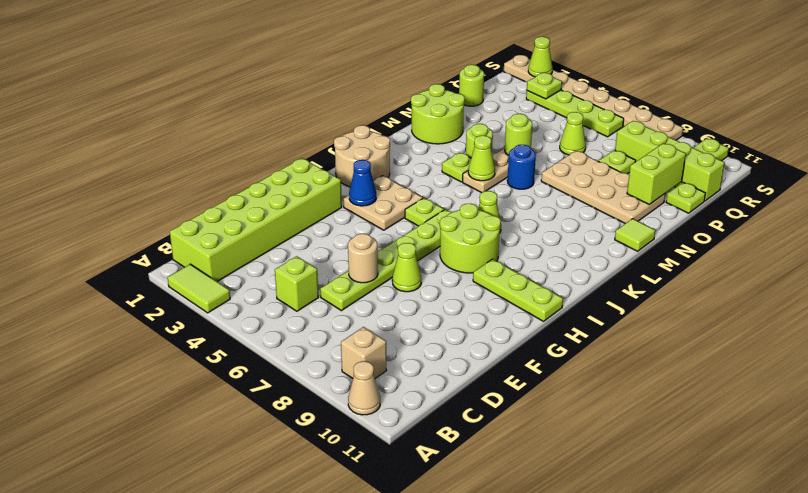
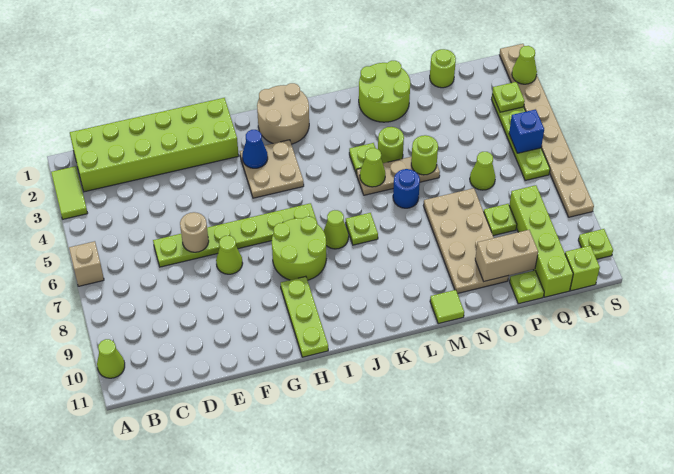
tan cone A10 level 1 -> lime cone A10 level 1
tan brick B9 level 1 -> tan brick A6 level 1
lime brick C5 level 1 -> lime brick R11 level 1
lime plate I5 level 1 -> lime plate K7 level 1
lime brick O10:P10 level 2 -> tan brick O10:P10 level 2
none -> blue brick R5 level 2

